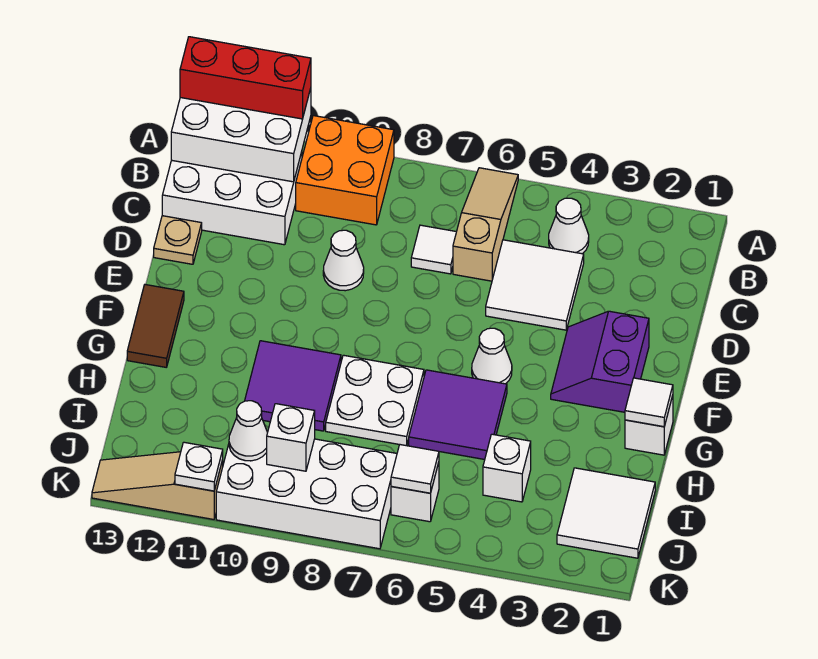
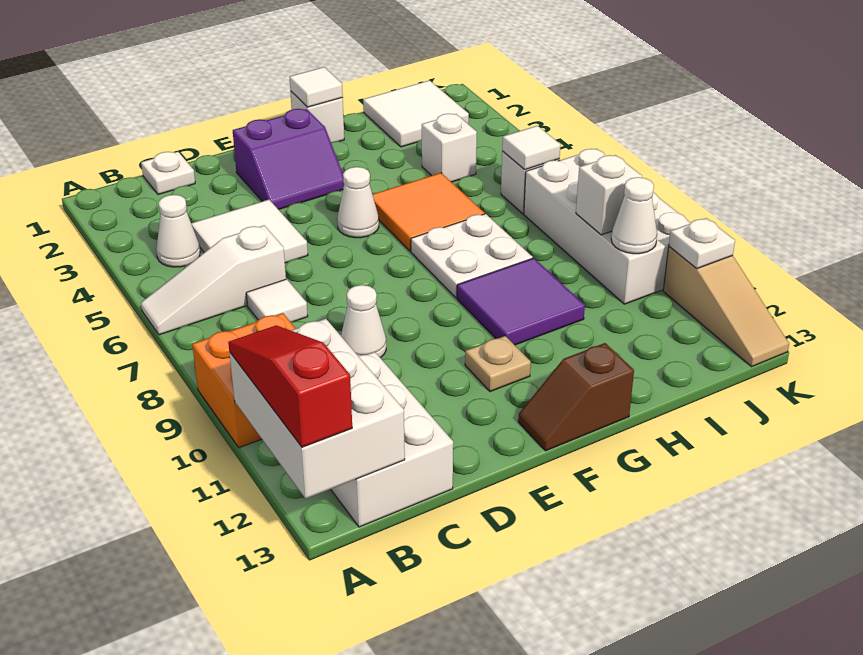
tan slope A6:C6 level 1 top C -> white slope A6:C6 level 1 top C
red brick A11:A13 level 3 -> red slope A11:A13 level 3 top 13
none -> white plate C1 level 1
tan plate D13 level 1 -> tan plate F11 level 1
brown tile F13:G13 level 1 -> brown slope F13:G13 level 1 top G
purple tile G5:H6 level 1 -> orange tile G5:H6 level 1

